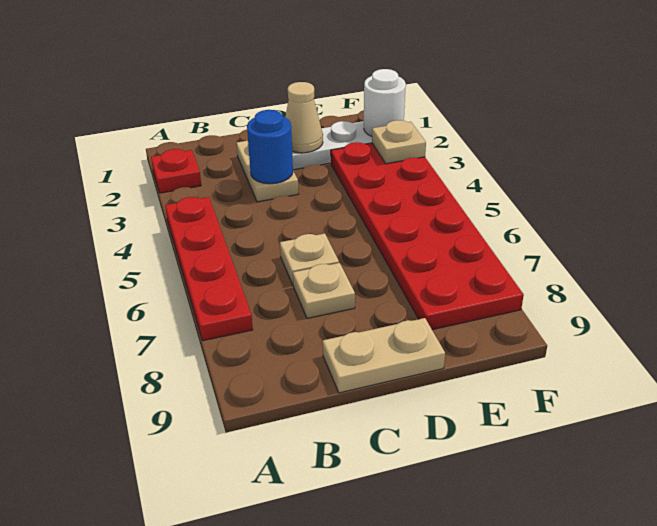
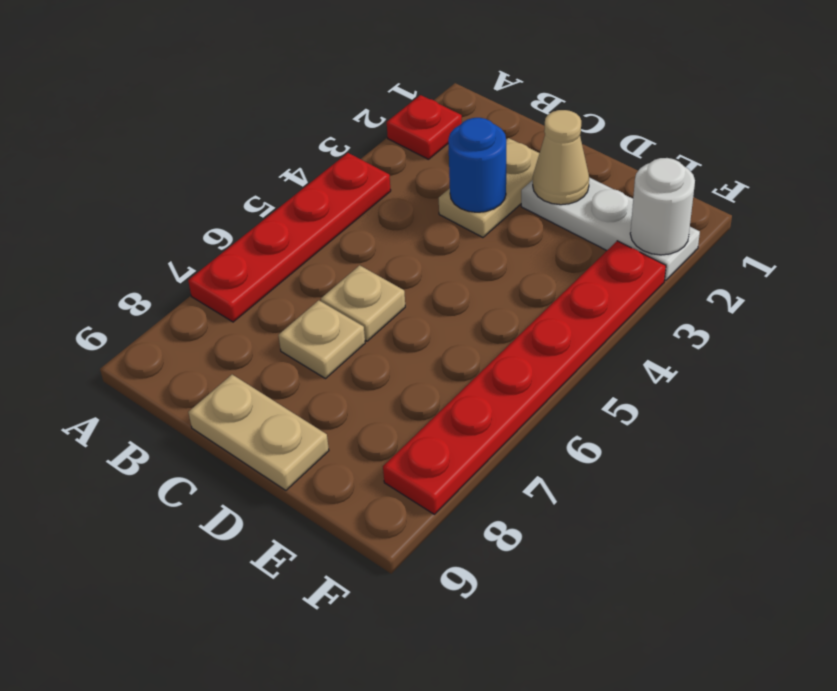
red plate E3:F8 level 1 -> red plate F3:F8 level 1
tan plate F3 level 2 -> none

